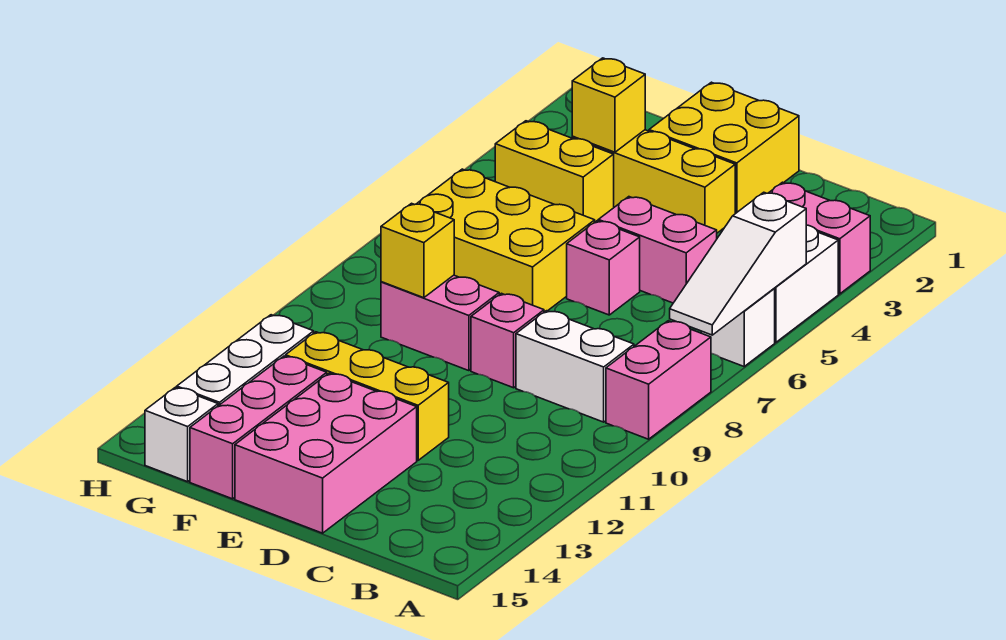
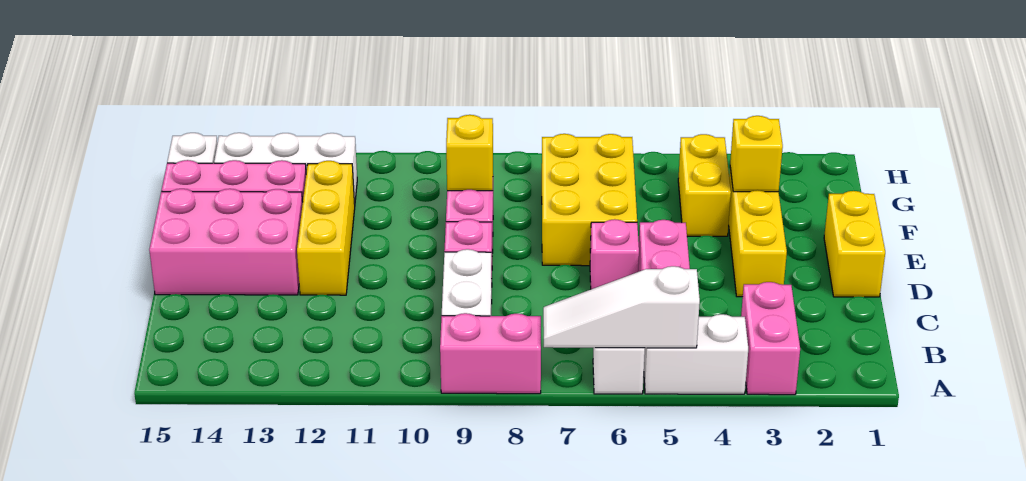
yellow brick D1:E2 level 1 -> yellow brick D1:E1 level 1

